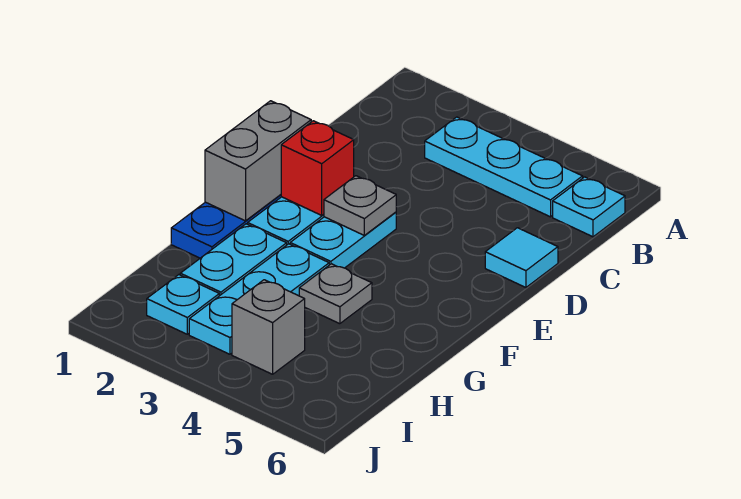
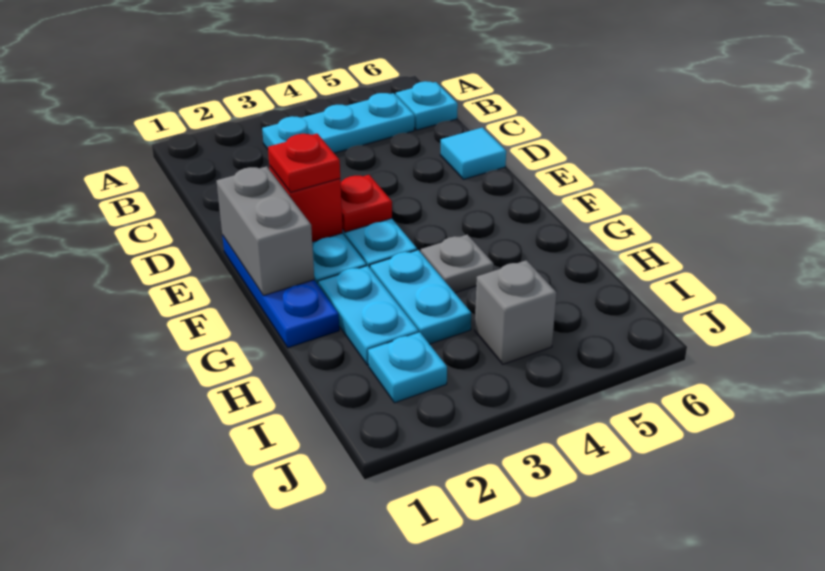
none -> red plate E2 level 3
grey plate E3 level 2 -> red plate E3 level 2
cyan plate G3:I3 level 1 -> cyan plate G3:H3 level 1

